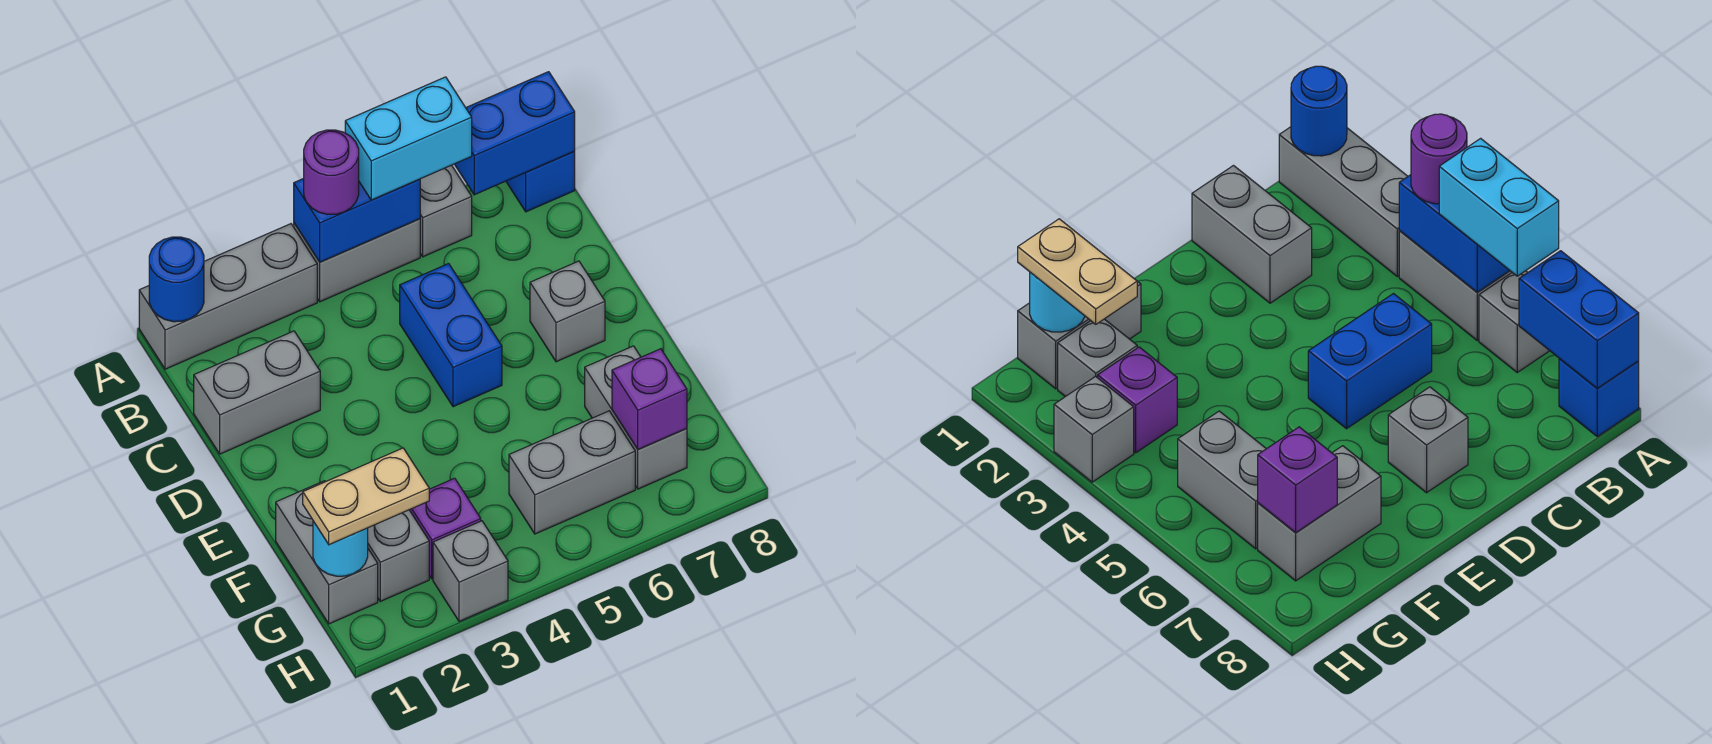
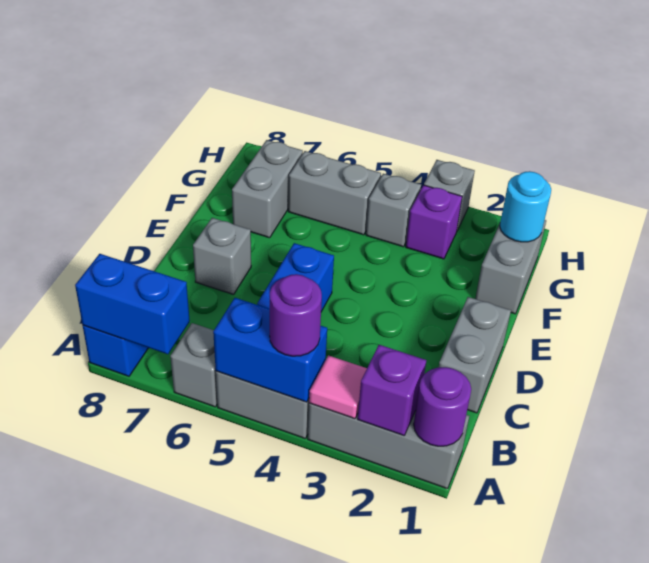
blue round brick A1 level 2 -> purple round brick A1 level 2
none -> pink tile A3 level 2
cyan brick A5:A6 level 3 -> none
grey brick C1:C2 level 1 -> grey brick C1:D1 level 1
tan plate G1:G2 level 3 -> none
grey brick G2 level 1 -> grey brick G4 level 1
purple brick G7 level 2 -> purple brick A2 level 2

